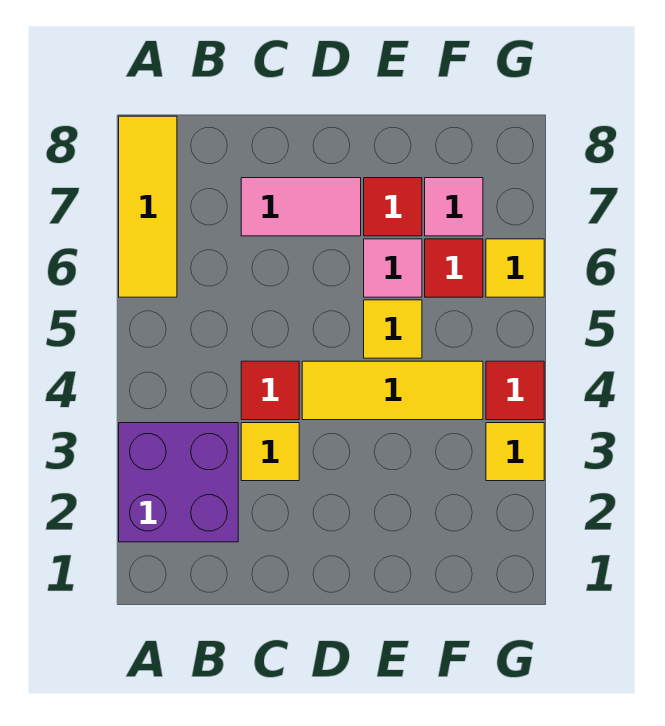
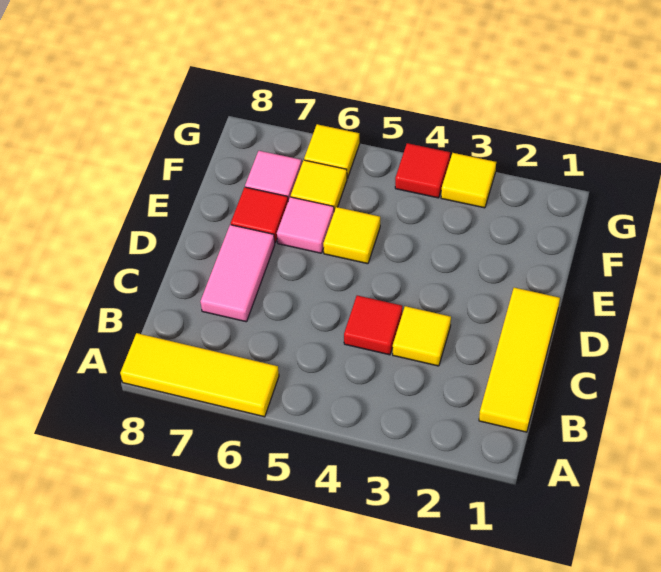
purple brick A2:B3 level 1 -> none
yellow tile D4:F4 level 1 -> yellow tile B1:D1 level 1
red tile F6 level 1 -> yellow tile F6 level 1

